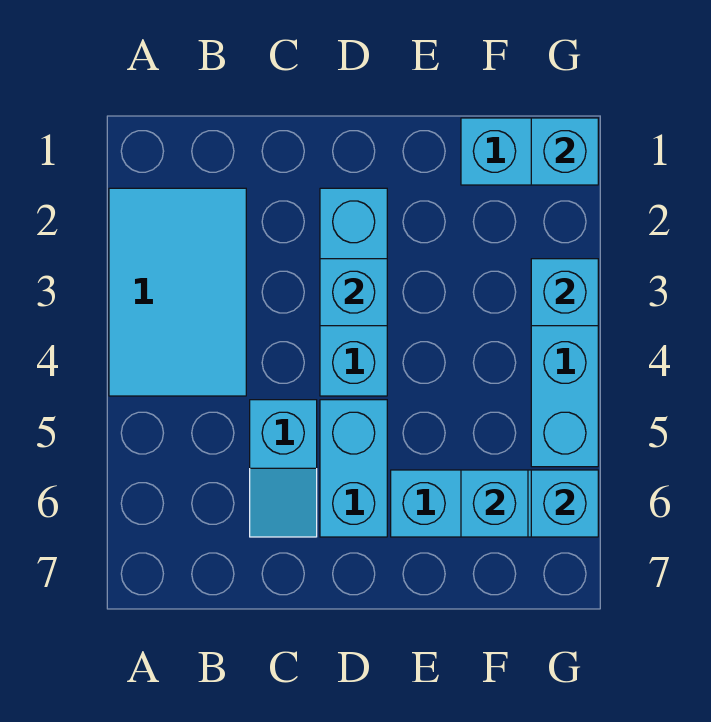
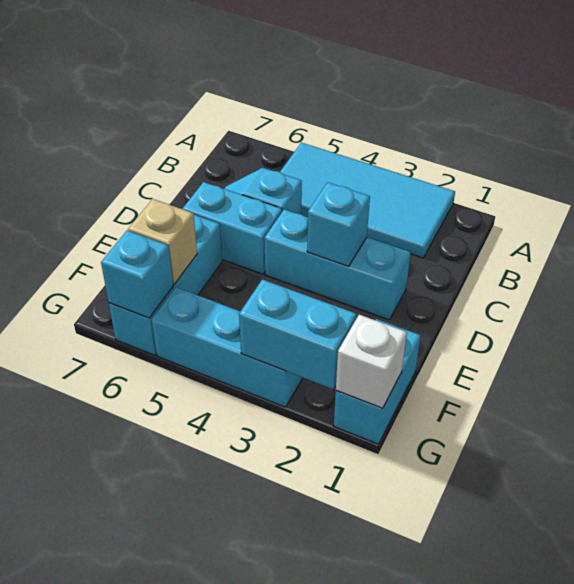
cyan tile A2:B4 level 1 -> cyan tile A2:B5 level 1
cyan brick F6 level 2 -> tan brick F6 level 2
cyan brick G1 level 2 -> white brick G1 level 2
cyan brick G3 level 2 -> cyan brick G2:G3 level 2

